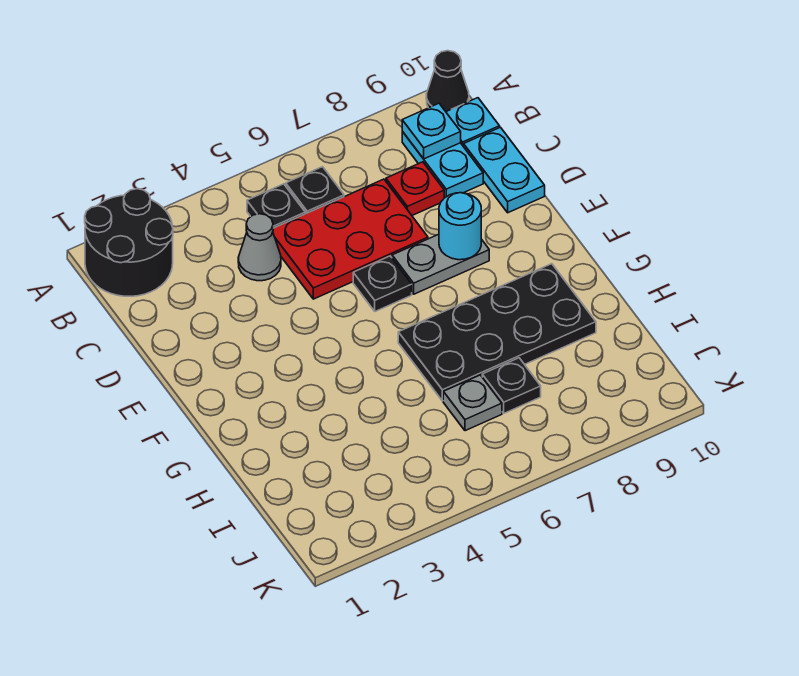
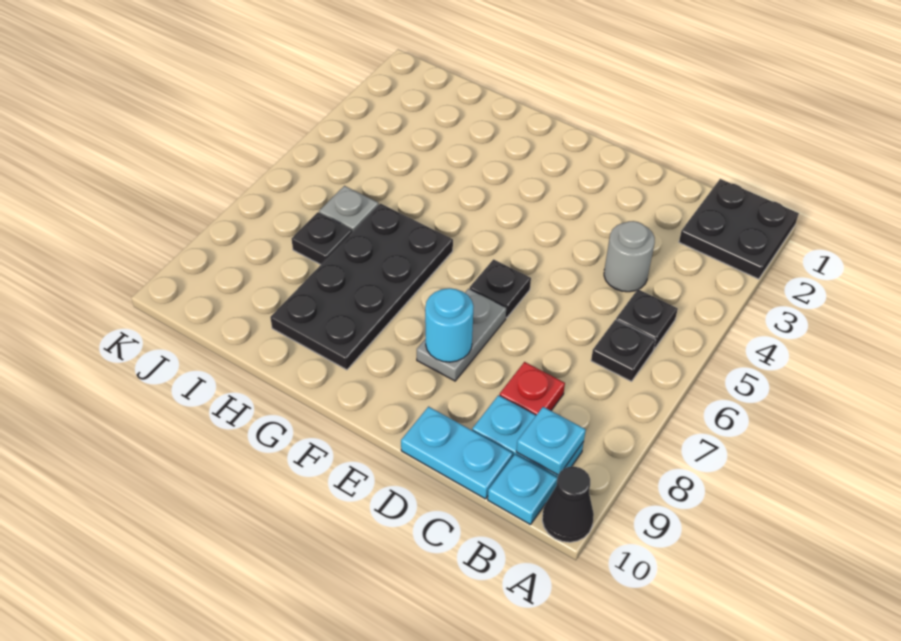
black round brick A1:B2 level 1 -> black plate A1:B2 level 1
grey cone C4 level 1 -> grey round brick C4 level 1
red plate C5:D7 level 1 -> none

